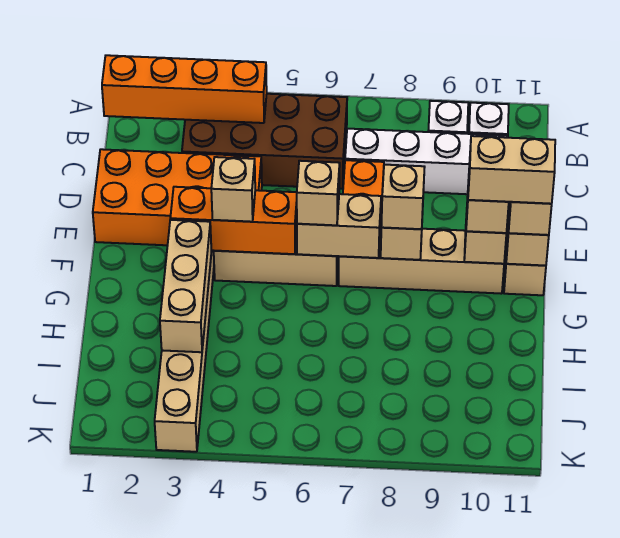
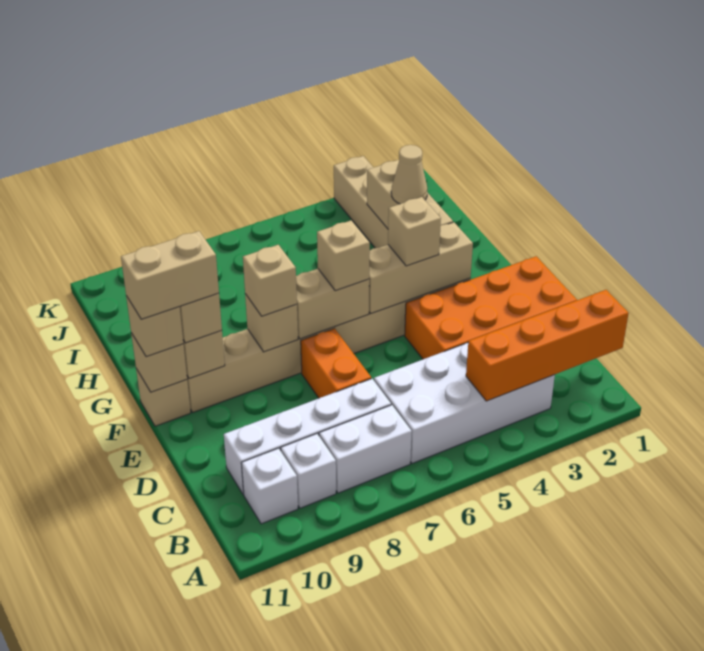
brown brick B3:C6 level 1 -> white brick B3:C6 level 1
none -> white brick B7:B8 level 1
orange brick F3:F5 level 2 -> tan brick F3:F5 level 2
none -> tan cone H3 level 3

